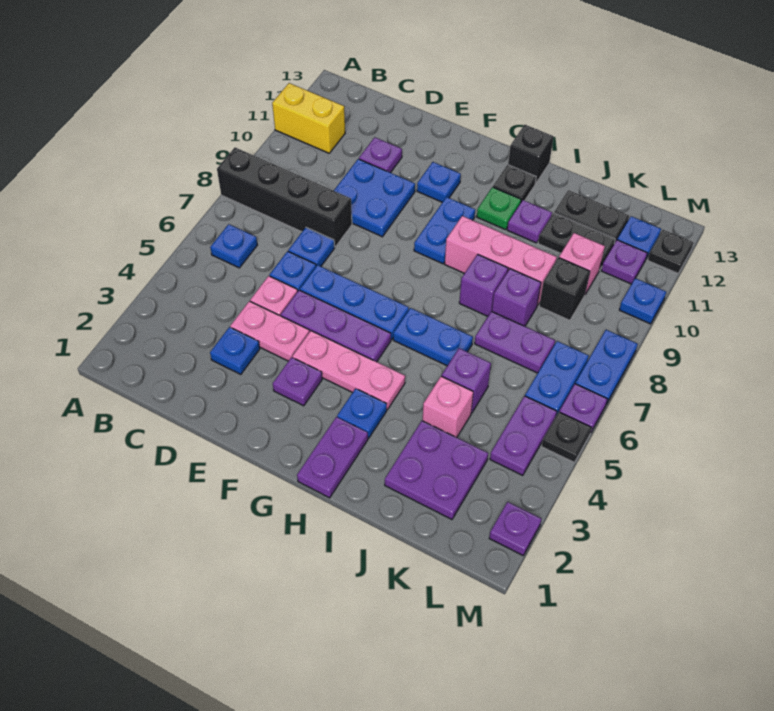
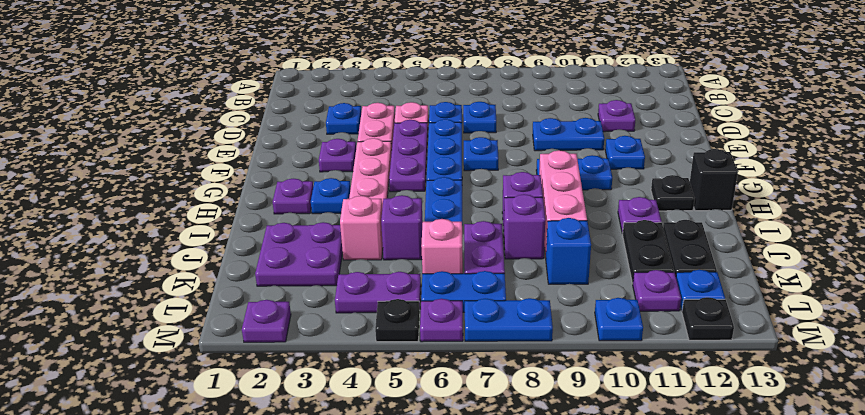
black brick A8:D8 level 1 -> none
yellow brick A11:B11 level 1 -> none
blue plate B6 level 1 -> blue plate F7 level 1
blue plate D9:E10 level 1 -> blue plate E9:E10 level 1
purple plate H1:H2 level 1 -> purple plate H2 level 1
green plate H11 level 1 -> none
black brick K9 level 1 -> blue brick K9 level 1
pink brick K10 level 1 -> pink brick K6 level 1

